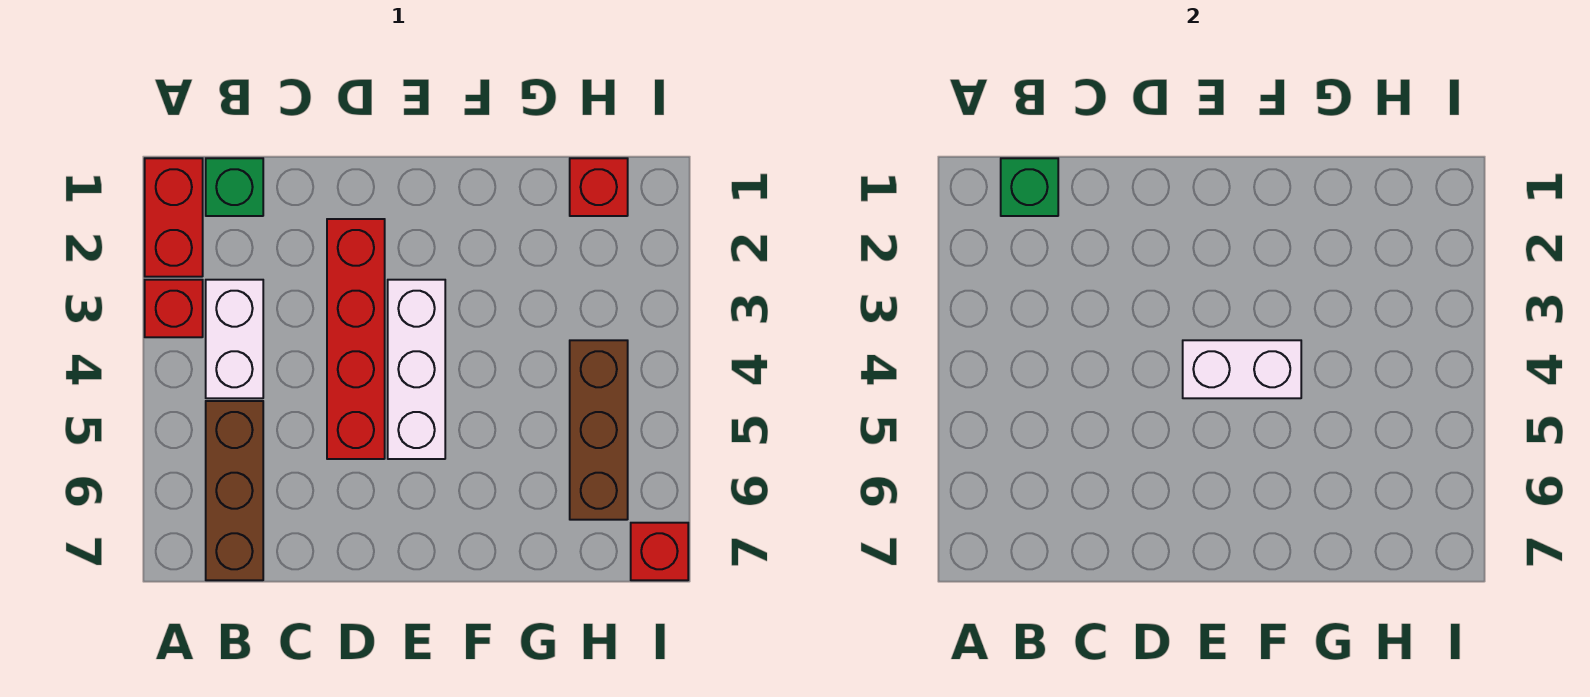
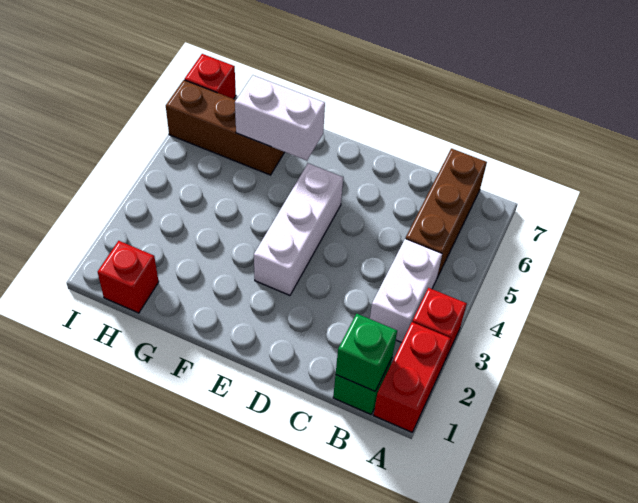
red brick D2:D5 level 1 -> none
white brick E4:F4 level 2 -> white brick F6:G6 level 2
brown brick H4:H6 level 1 -> brown brick G6:I6 level 1

